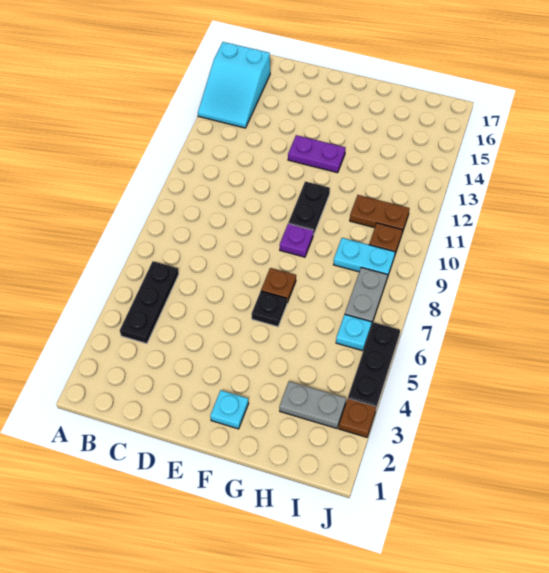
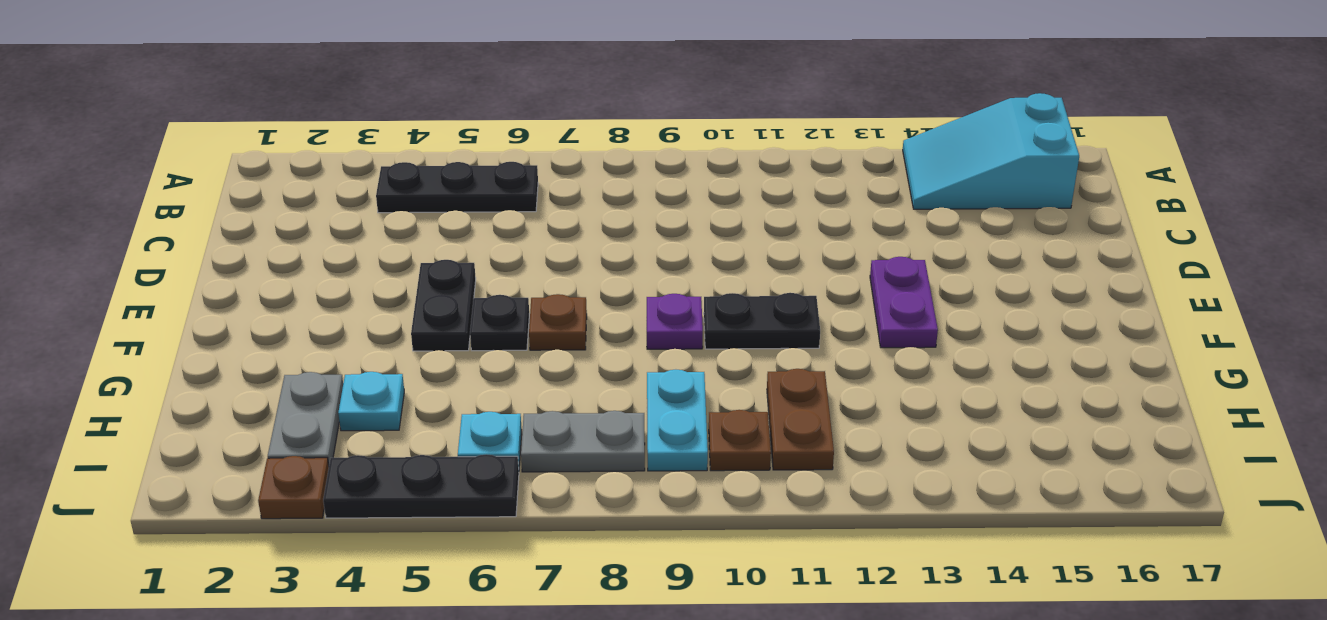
none -> black plate E5:F5 level 1
cyan plate F2 level 1 -> cyan plate H4 level 1

